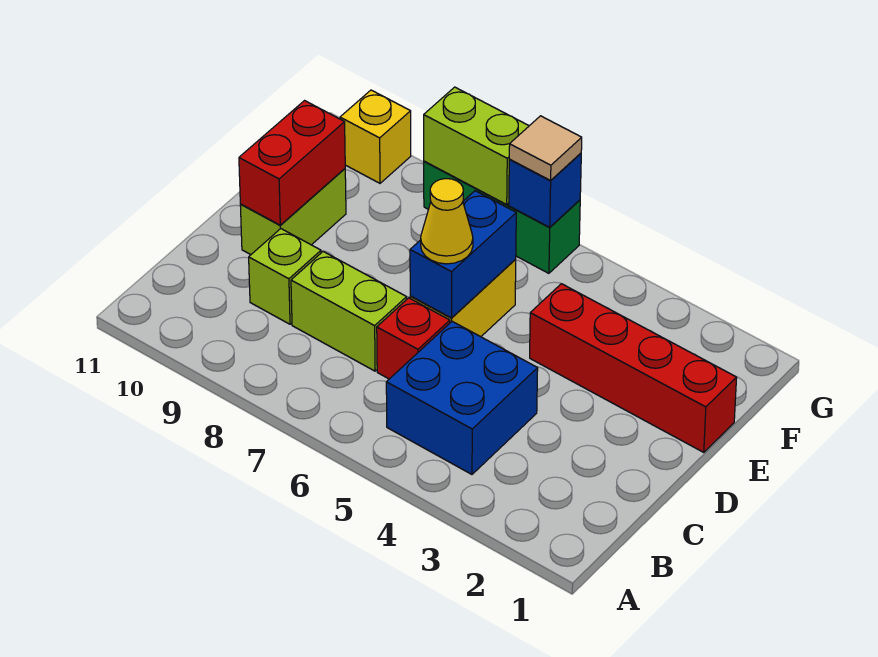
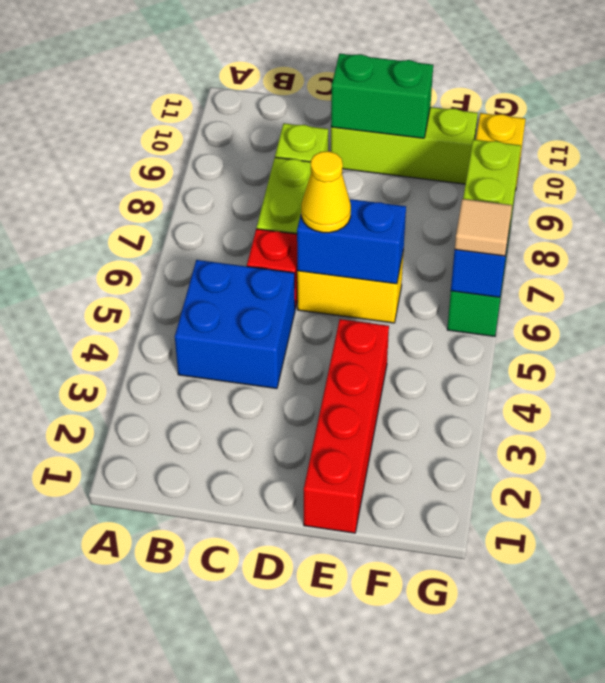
lime brick D10:E10 level 1 -> lime brick D10:F10 level 1
red brick D10:E10 level 2 -> green brick D10:E10 level 2

